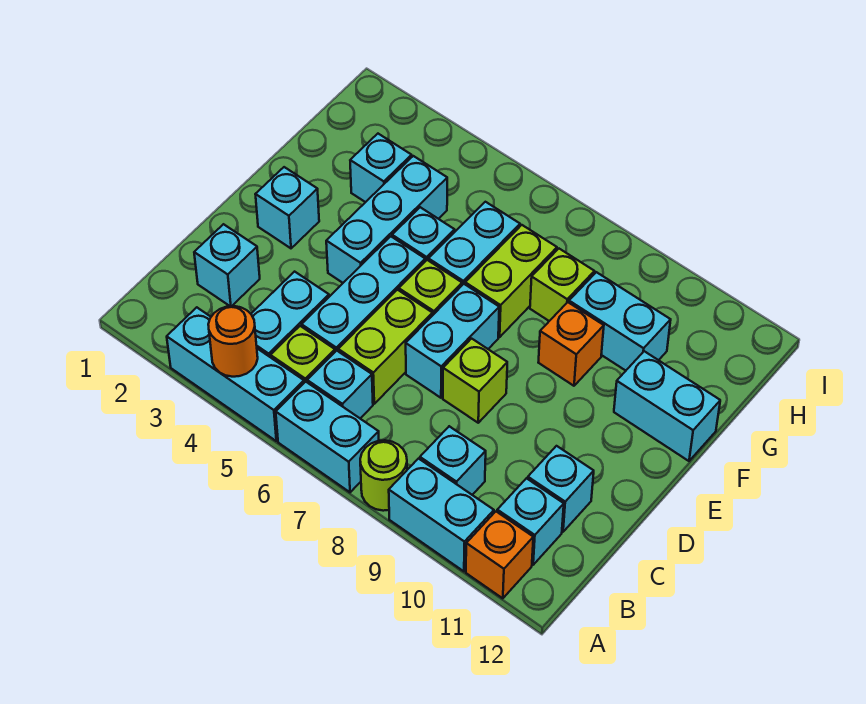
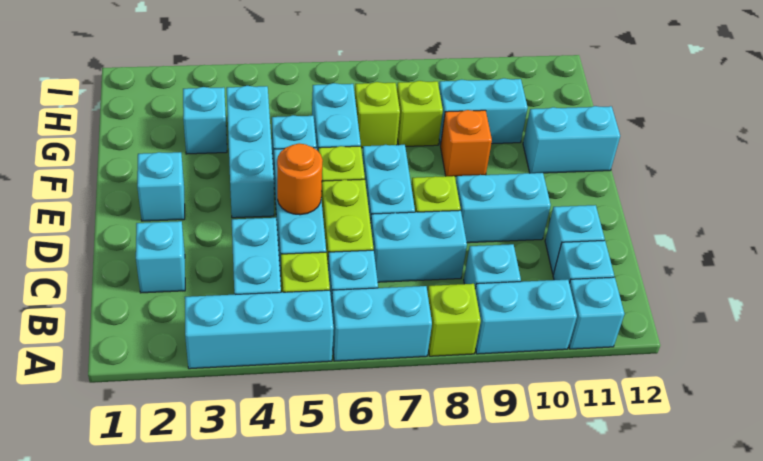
orange round brick A4 level 2 -> orange round brick D5 level 2
lime round brick A8 level 1 -> lime brick A8 level 1
orange brick A11 level 1 -> cyan brick A11 level 1
none -> cyan brick C7:C8 level 1
none -> cyan brick D9:D10 level 1
lime brick F7:G7 level 1 -> lime brick G7 level 1

